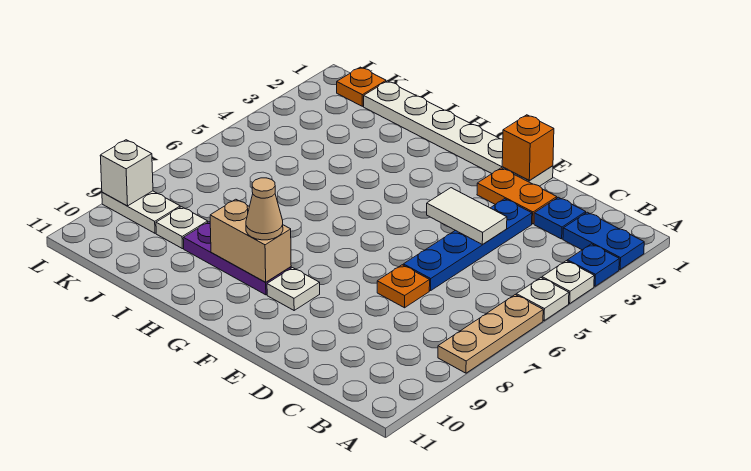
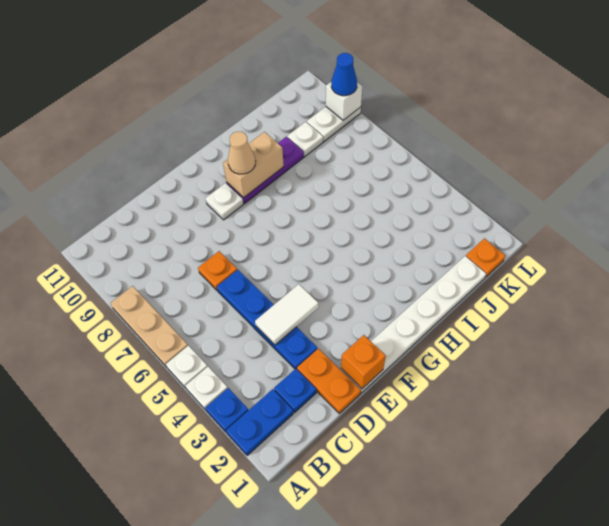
orange plate D2:E2 level 1 -> orange plate D1:D2 level 1
none -> blue cone L9 level 3

